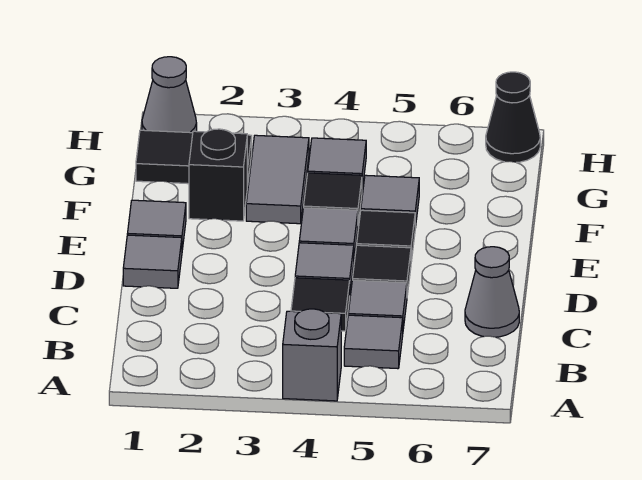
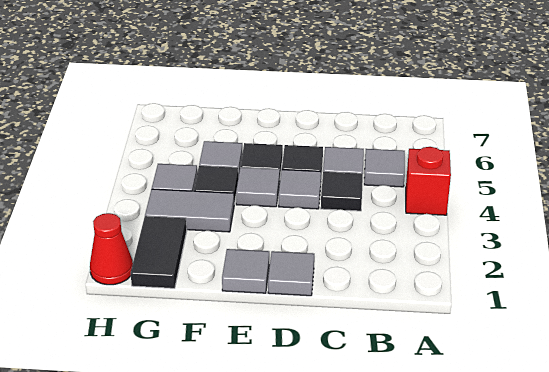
grey brick A4 level 1 -> red brick A4 level 1
grey cone C7 level 1 -> none
black brick F2 level 1 -> none
grey cone H1 level 1 -> red cone H1 level 1
black cone H7 level 1 -> none

